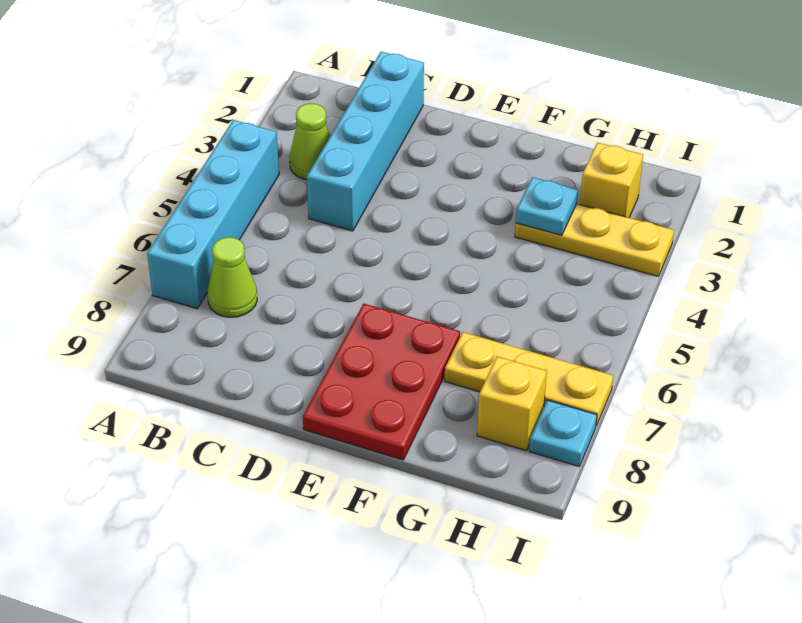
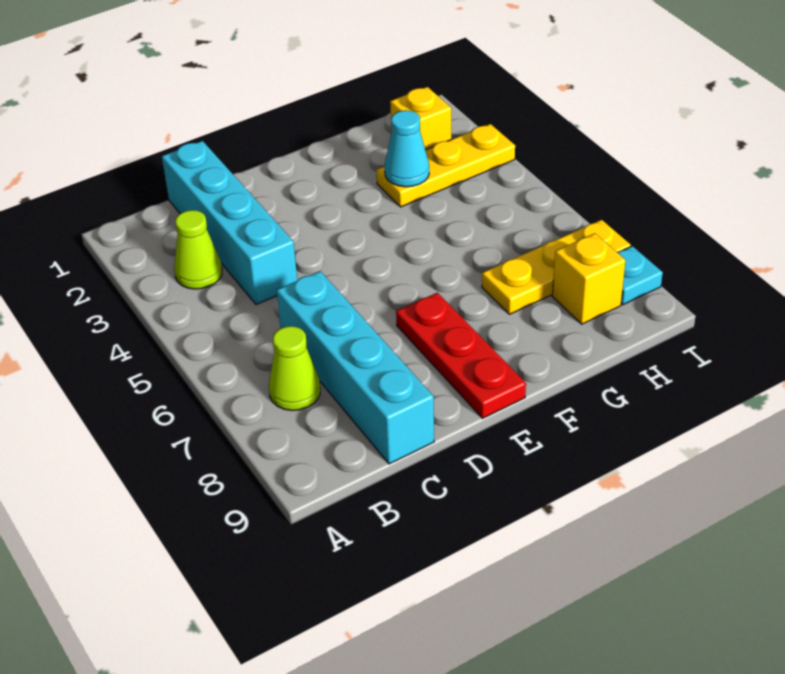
cyan brick A4:A7 level 1 -> cyan brick C6:C9 level 1
red plate E7:F9 level 1 -> red plate E7:E9 level 1
cyan plate G3 level 2 -> cyan cone G3 level 2

